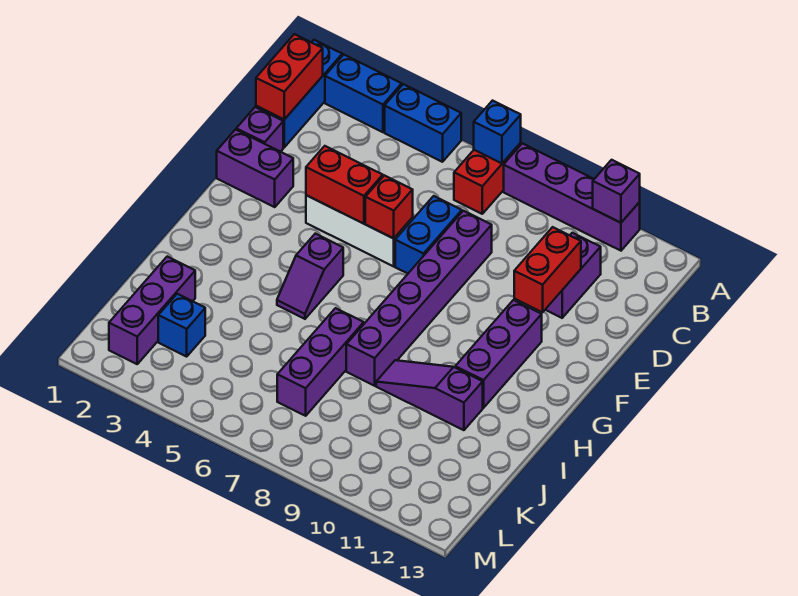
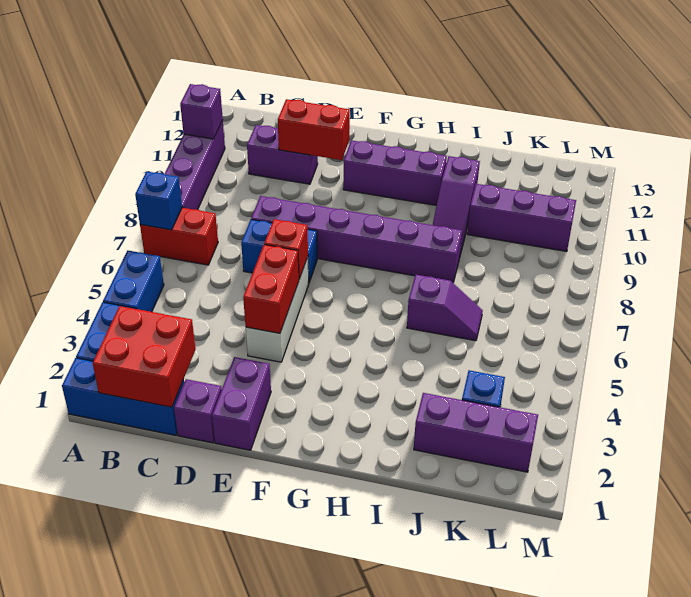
red brick B1:C1 level 2 -> red brick B1:C2 level 2
purple slope G5:H5 level 1 top G -> purple slope I6:J6 level 1 top I
purple brick I7:K7 level 1 -> purple brick J10:L10 level 1

